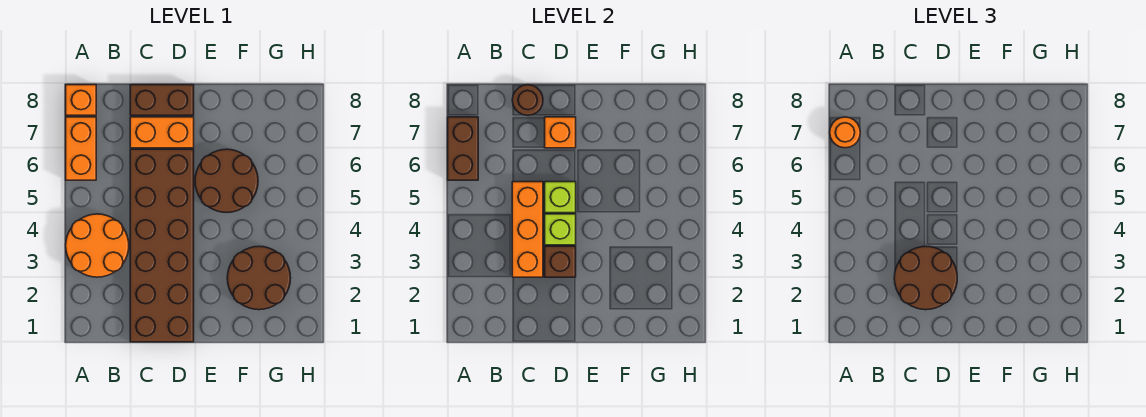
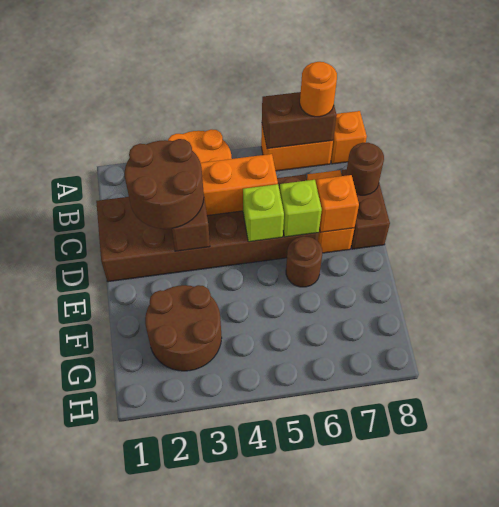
lime brick D4 level 2 -> lime brick D6 level 2
brown round brick E5:F6 level 1 -> brown round brick E6 level 1

